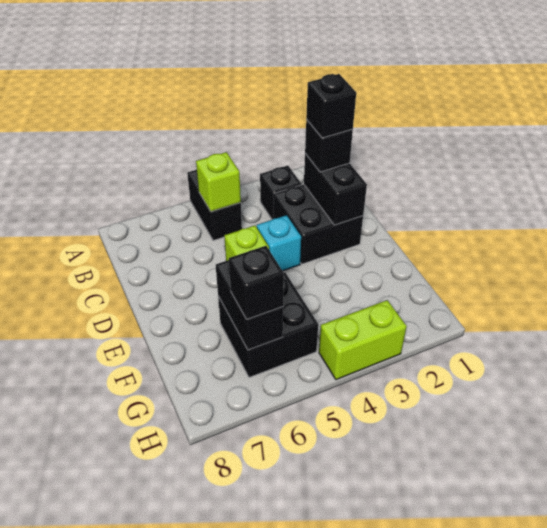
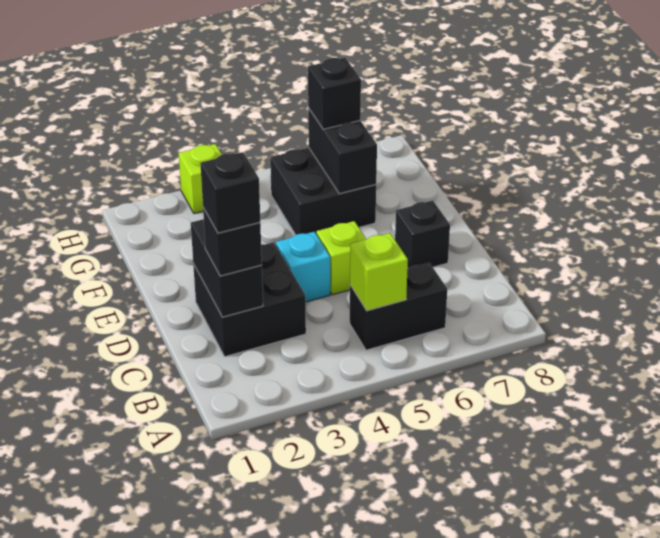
black brick A5:B5 level 1 -> black brick B5:B6 level 1
black brick B3 level 1 -> black brick D7 level 1
lime brick H3:H4 level 1 -> lime brick H3 level 1

